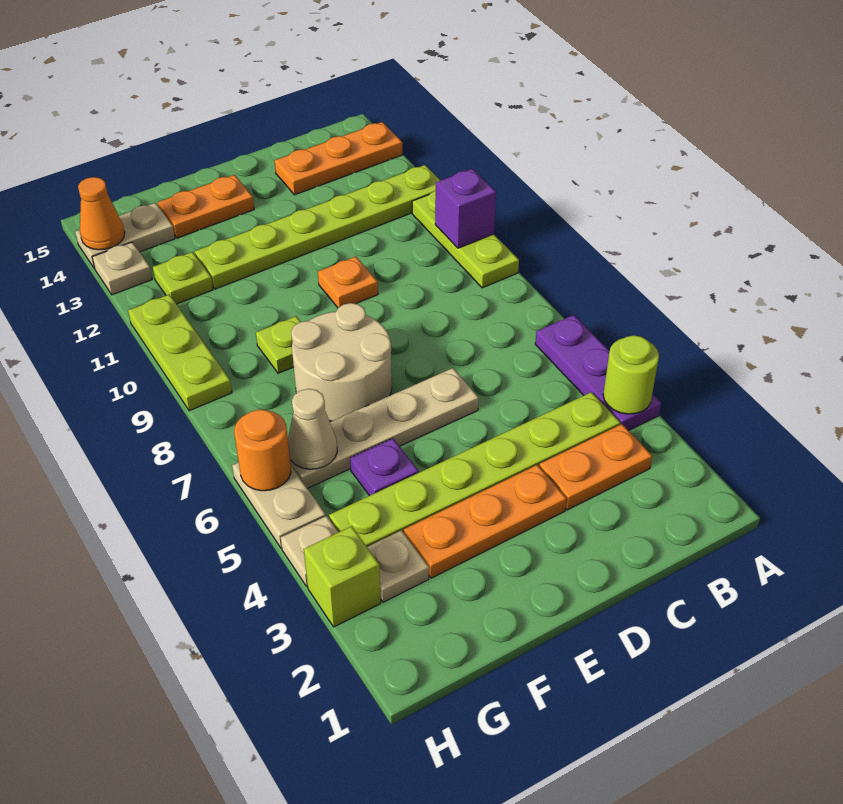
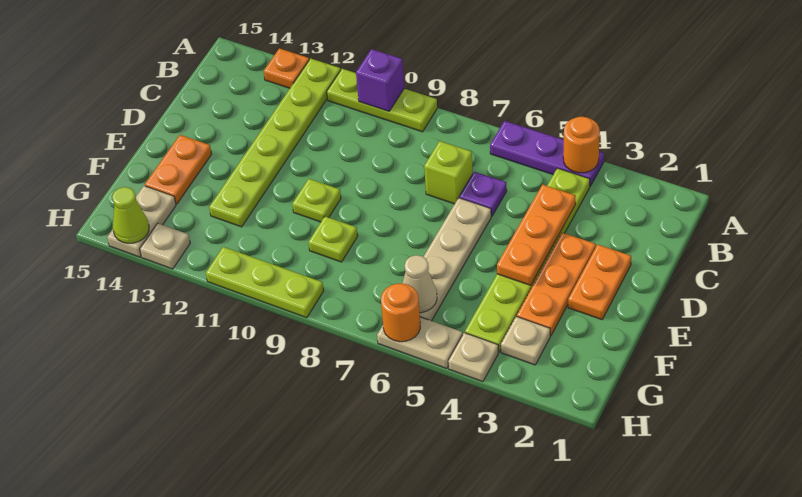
lime round brick A4 level 2 -> orange round brick A4 level 2
orange plate A14:C14 level 1 -> orange plate C4:E4 level 2
orange plate B3:C3 level 1 -> orange plate D2:E2 level 1
orange plate D10 level 1 -> orange plate A13 level 1
tan round brick E7:F8 level 1 -> none
purple plate F5 level 1 -> purple plate C6 level 1
lime plate G12 level 1 -> lime plate E10 level 1
lime brick H3 level 1 -> lime brick C7 level 1
orange cone H14 level 2 -> lime cone H14 level 2

